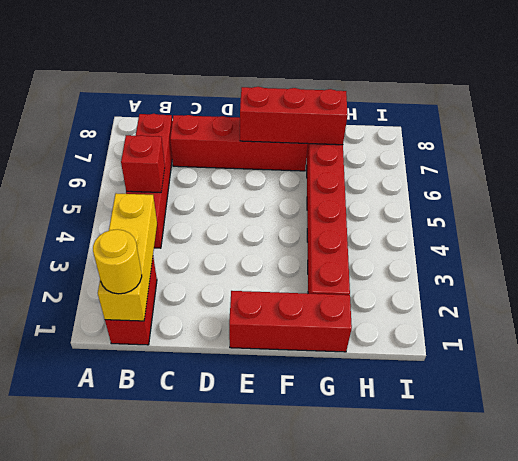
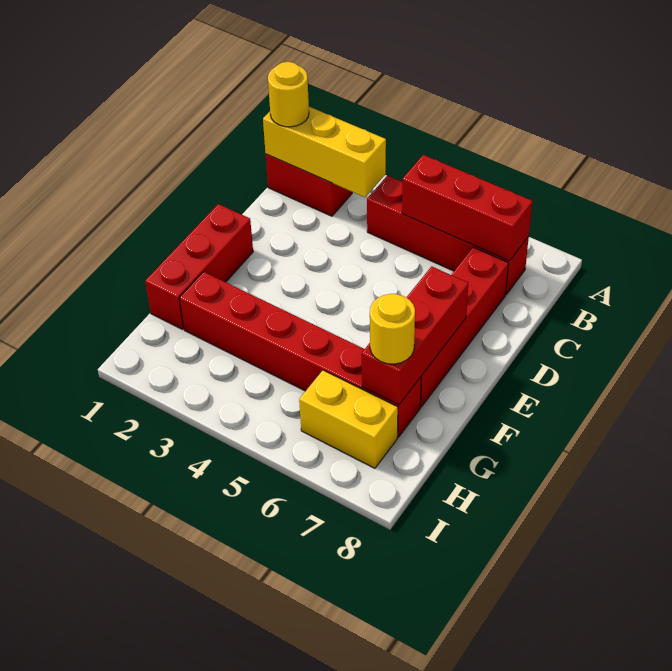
red brick B5 level 2 -> red brick B5:B7 level 2
none -> yellow round brick G7 level 3
none -> yellow brick H6:H7 level 1

